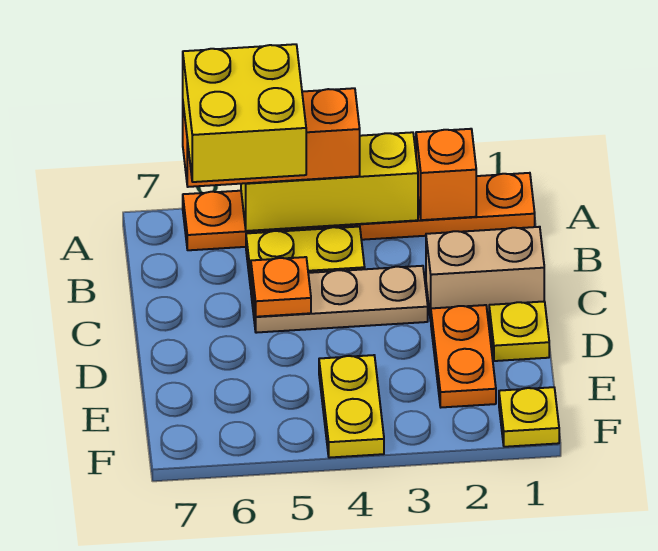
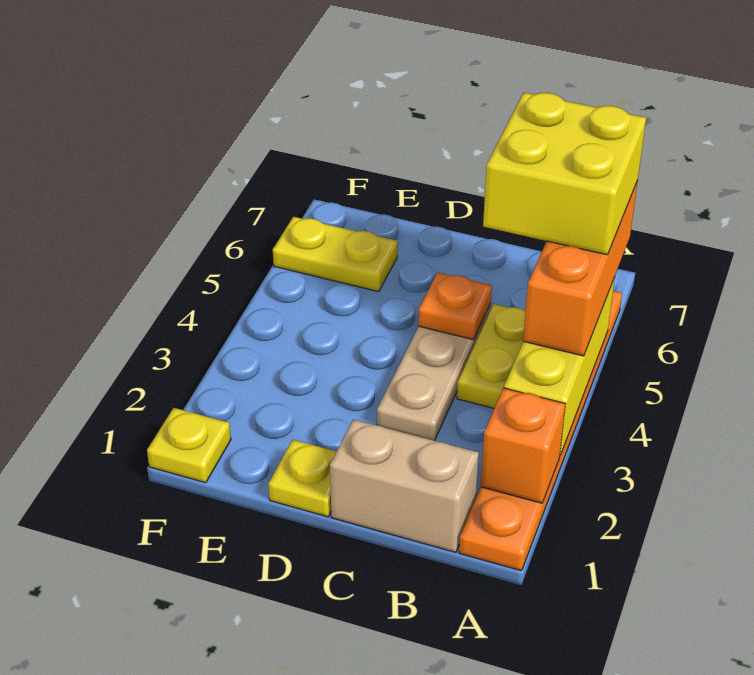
tan brick C1:C2 level 1 -> tan brick B1:C1 level 1
orange plate D2:E2 level 1 -> none
yellow plate E4:F4 level 1 -> yellow plate E6:F6 level 1

